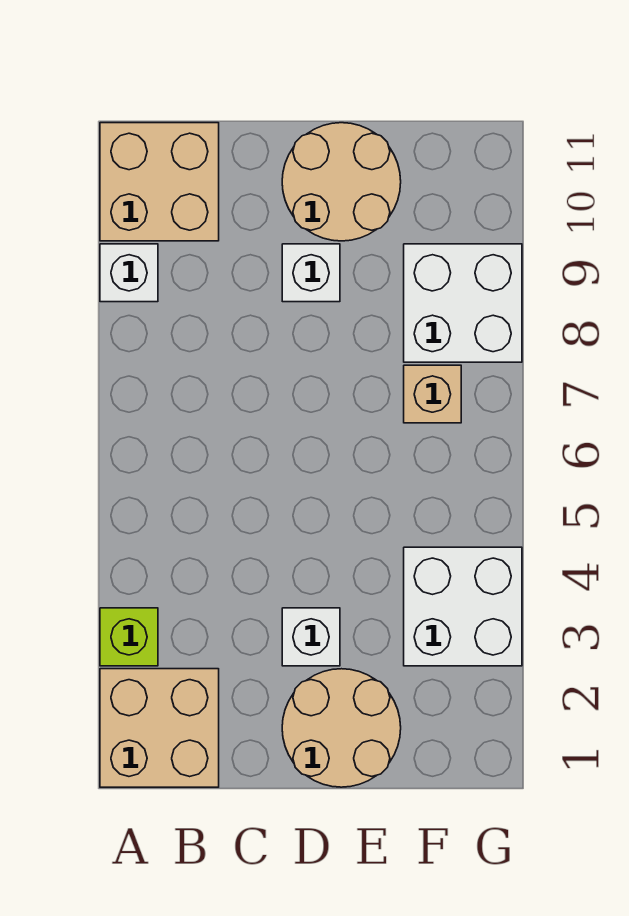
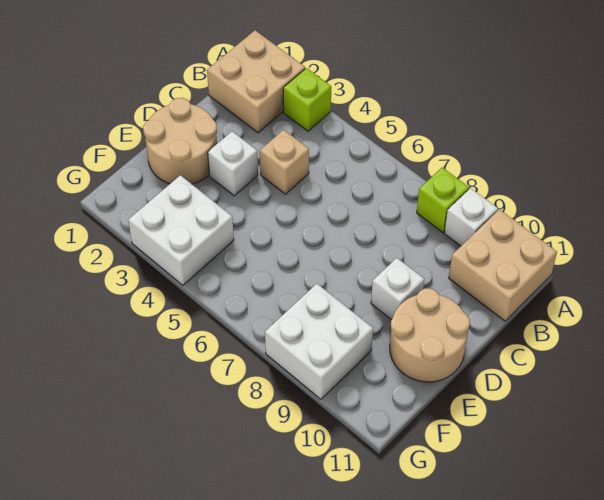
none -> lime brick A8 level 1
tan brick F7 level 1 -> tan brick C4 level 1

